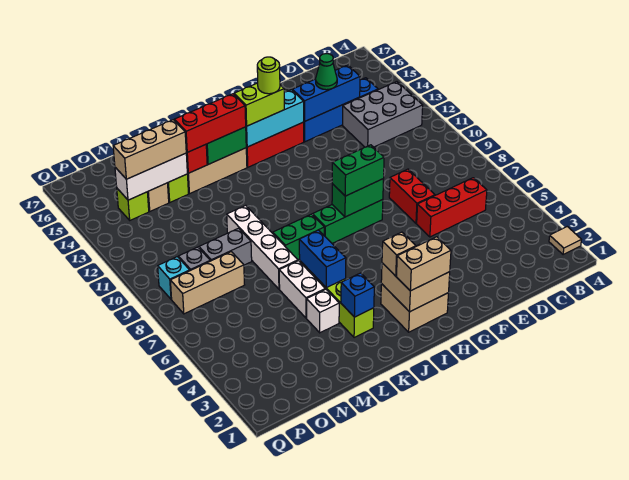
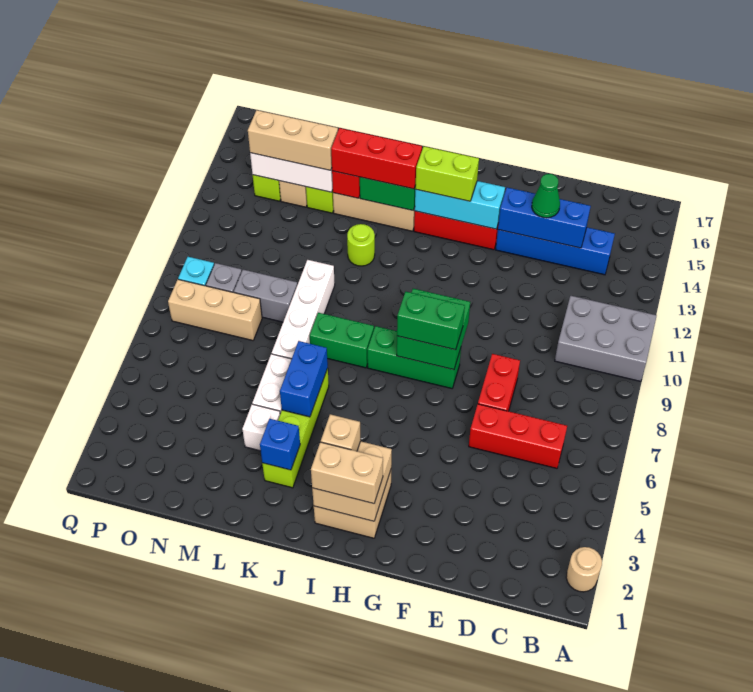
tan tile A2 level 1 -> tan round brick A2 level 1
grey brick B12:D13 level 1 -> grey brick A10:C11 level 1
green brick G8:H8 level 2 -> green brick G8:H9 level 2
lime round brick H14 level 4 -> lime round brick K12 level 1

